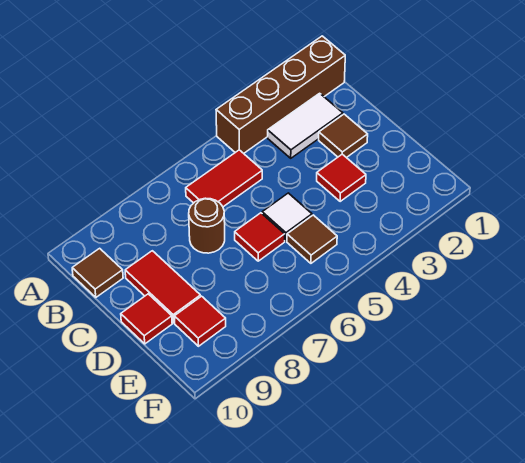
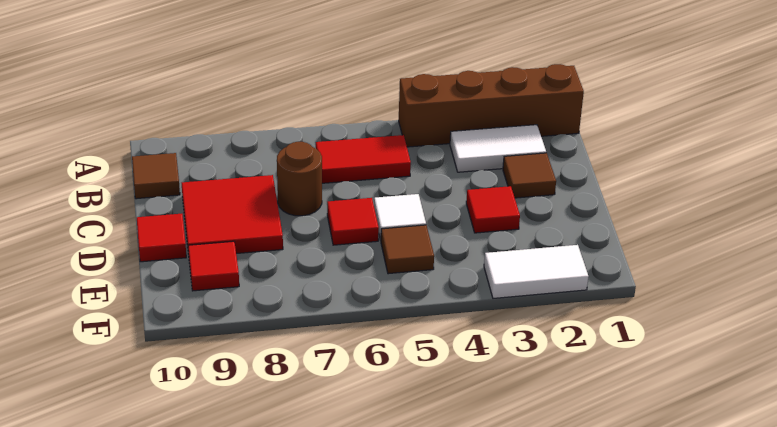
red tile C9:D9 level 1 -> red tile C8:D9 level 1
none -> white tile F2:F3 level 1

